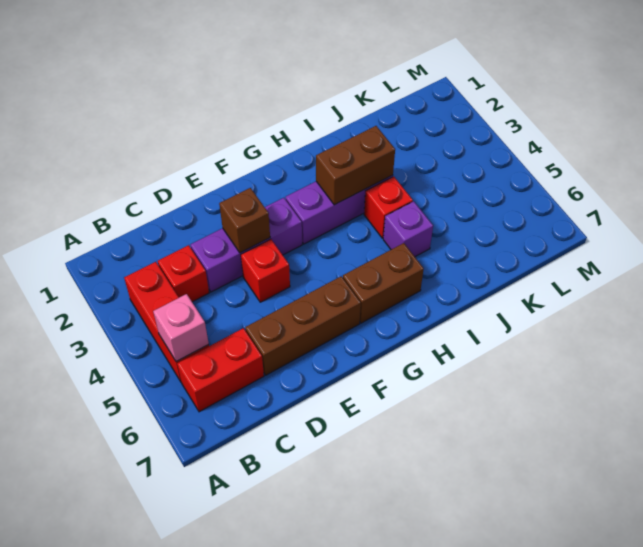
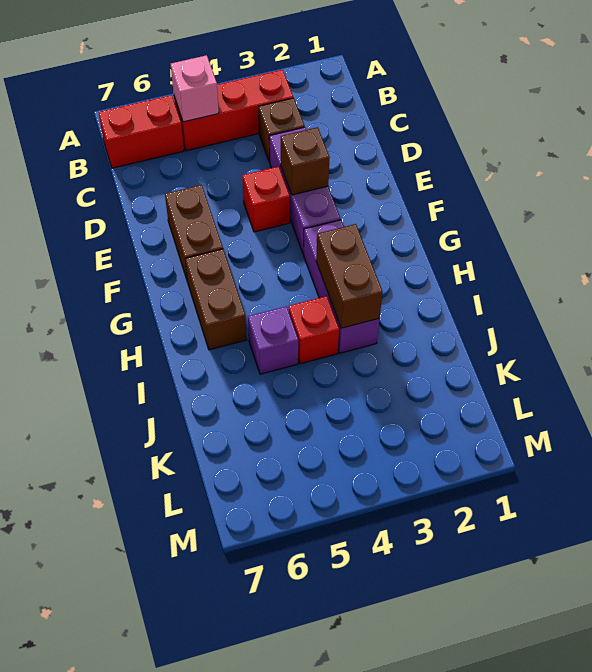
red brick B6:C6 level 1 -> red brick B6:B7 level 1
red brick C3 level 1 -> brown brick C3 level 1
brown brick D6:F6 level 1 -> brown brick E6:F6 level 1

